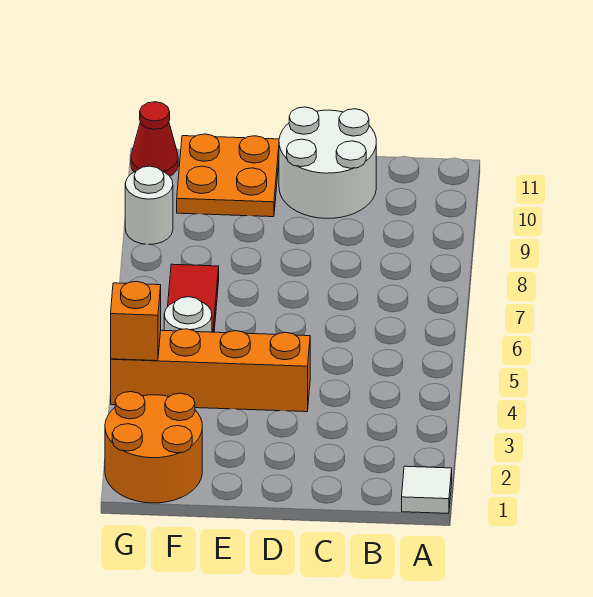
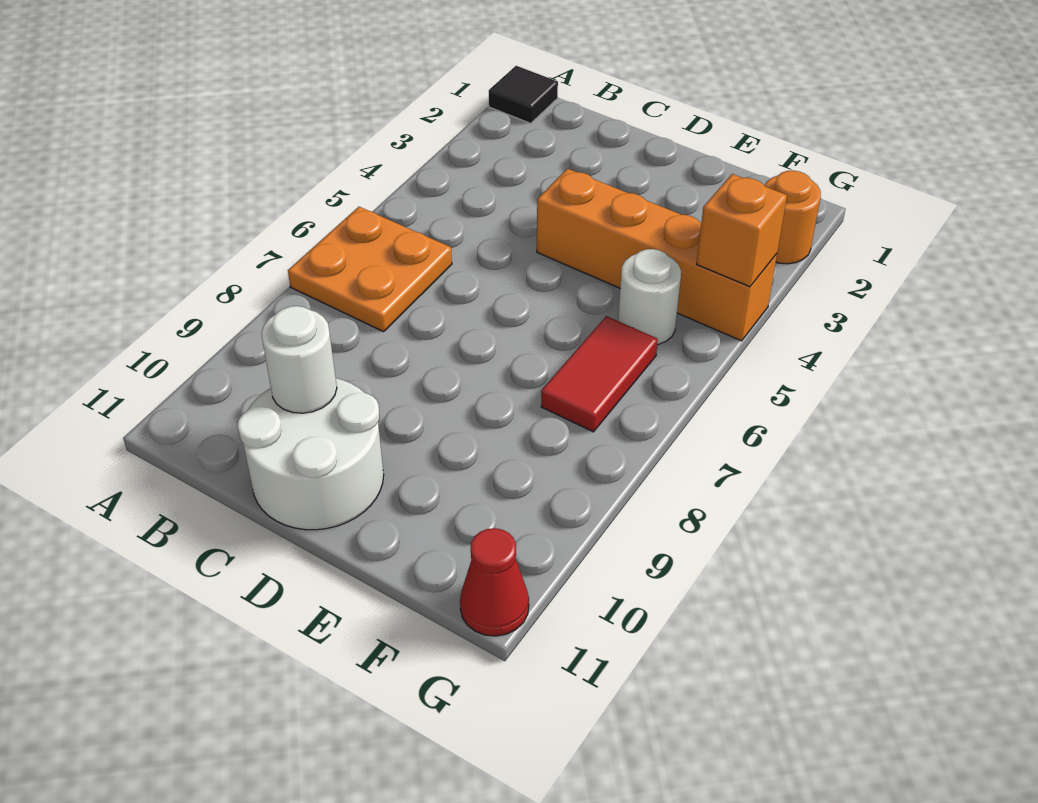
white tile A1 level 1 -> black tile A1 level 1
orange plate E10:F11 level 1 -> orange plate A6:B7 level 1
orange round brick F1:G2 level 1 -> orange round brick G2 level 1
white round brick G9 level 1 -> white round brick C10 level 2

